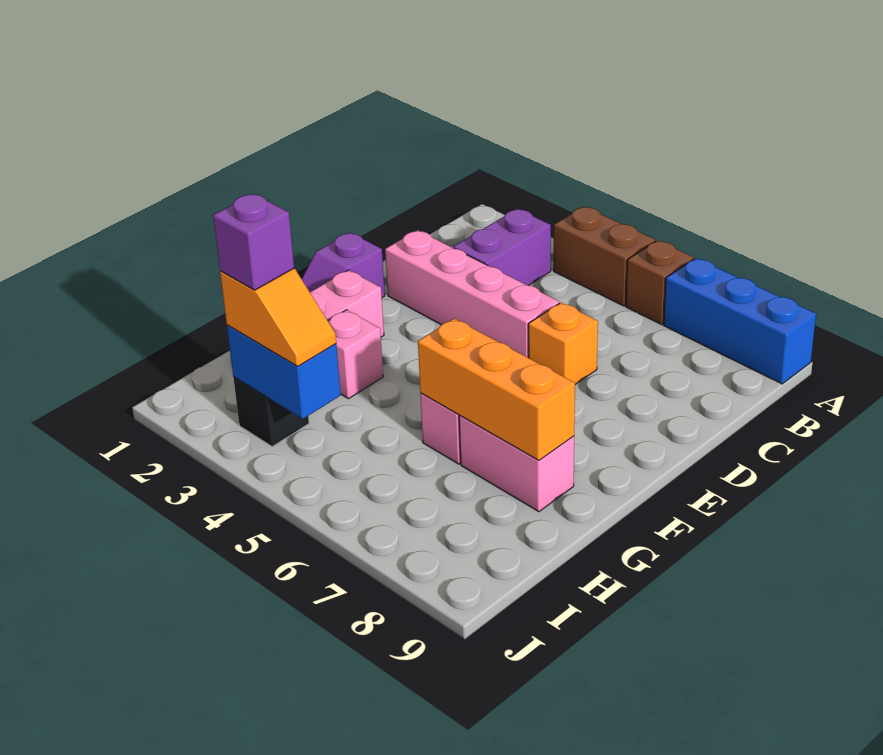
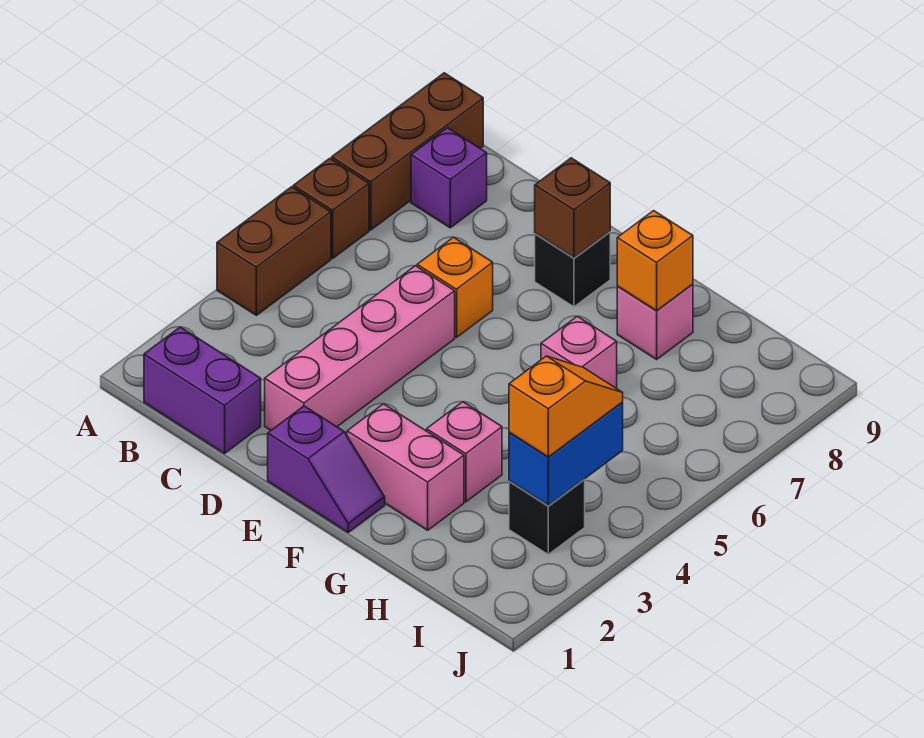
blue brick A7:A9 level 1 -> brown brick A7:A9 level 1
purple brick B3:C3 level 1 -> purple brick B1:C1 level 1
none -> black brick E8 level 1
none -> brown brick E8 level 2
orange brick G6:G8 level 2 -> orange brick G8 level 2
pink brick G7:G8 level 1 -> pink brick G8 level 1
purple brick I3 level 4 -> purple brick B8 level 1

